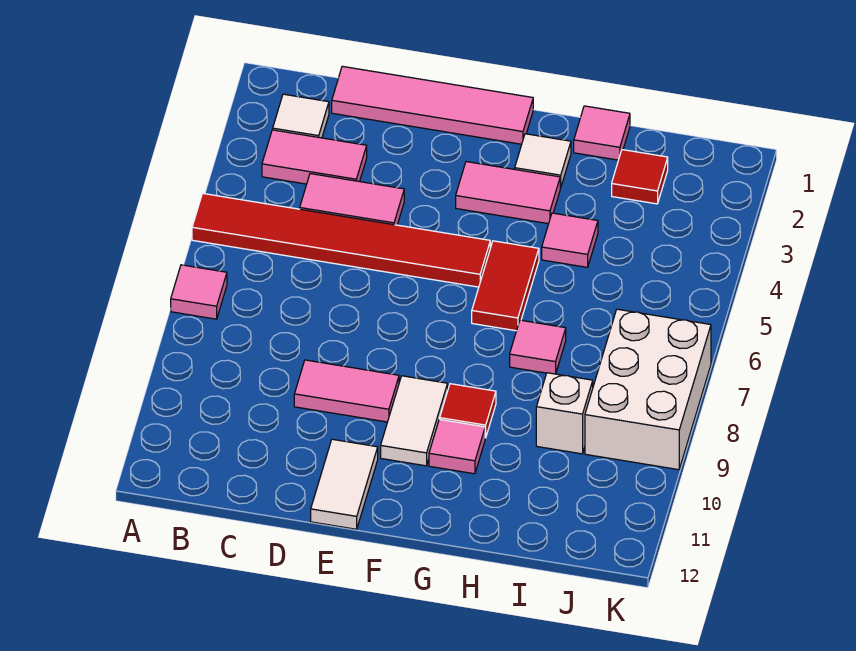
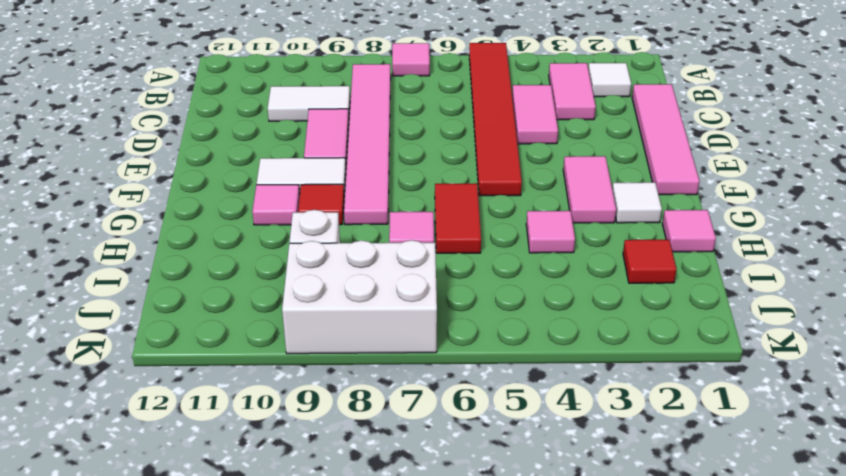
none -> pink tile B8:G8 level 1
white tile E11:E12 level 1 -> white tile C9:C10 level 1
red tile G5:G6 level 1 -> red tile G6:H6 level 1

